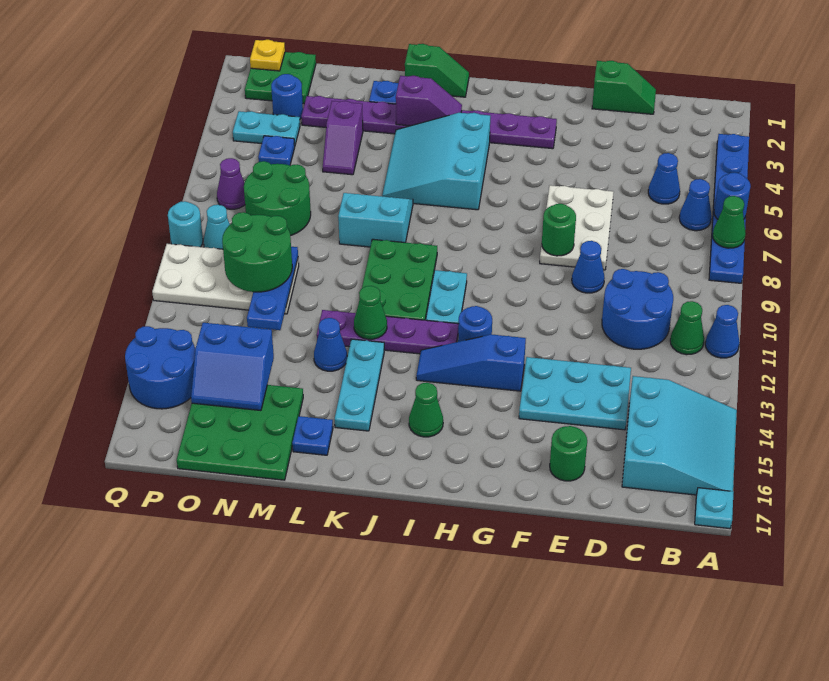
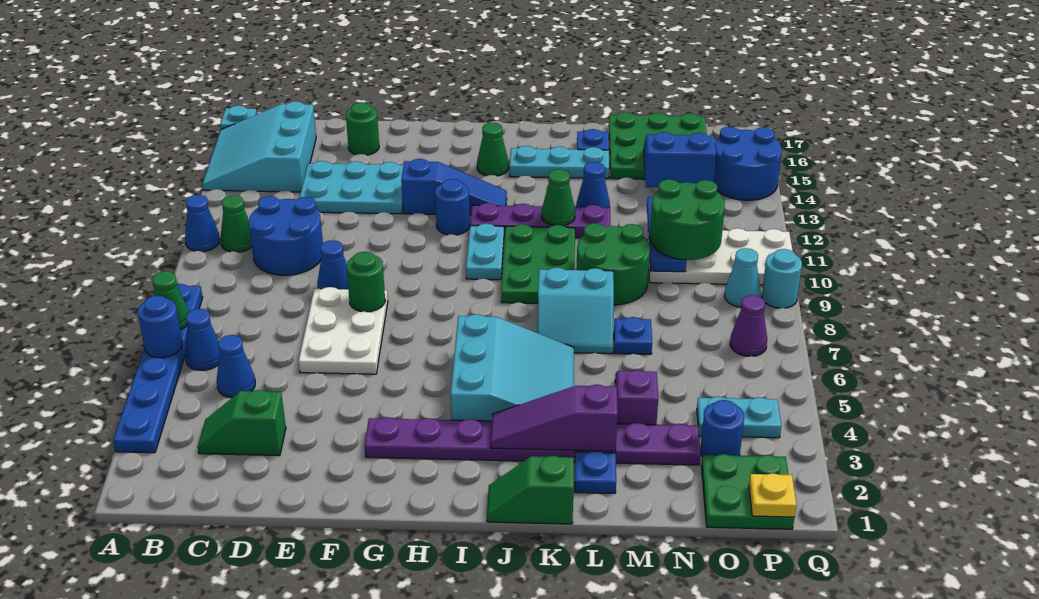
green slope D1:E1 level 1 top E -> green slope C3:D3 level 1 top D
purple slope J3:K3 level 2 top K -> purple slope J3:L3 level 2 top L
cyan plate K13:K15 level 1 -> cyan plate J15:L15 level 1
green round brick N7:O8 level 1 -> green round brick L9:M10 level 1
blue plate O5 level 1 -> blue plate M7 level 1

